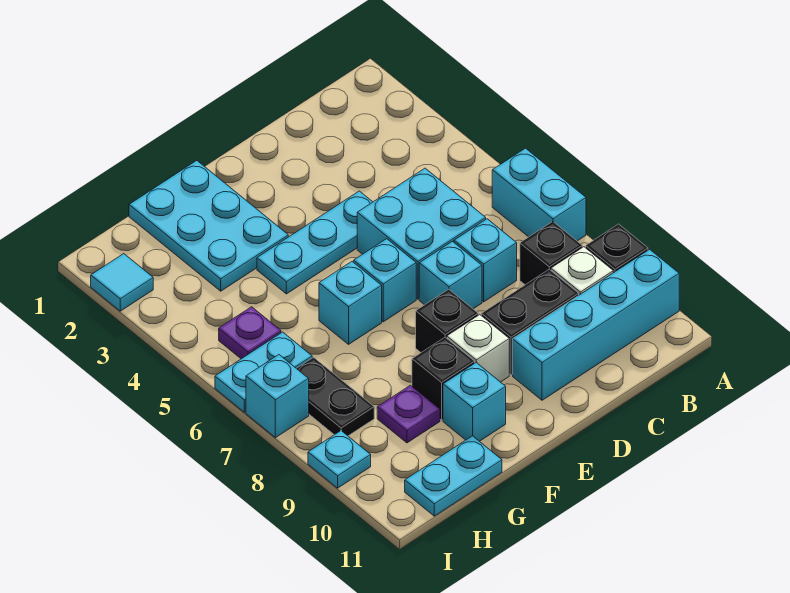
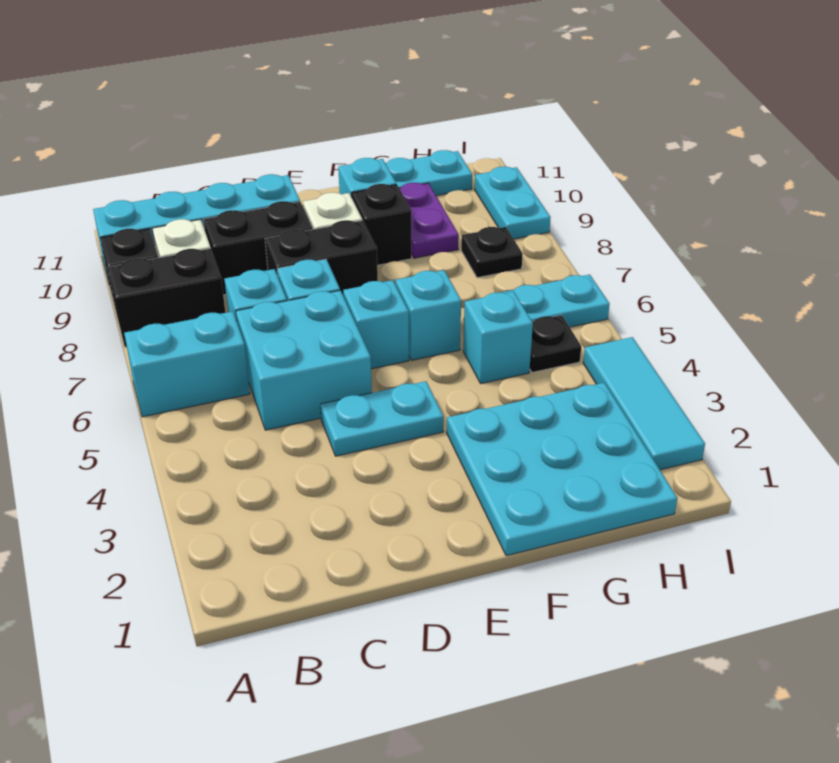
cyan brick A6:A7 level 1 -> cyan brick A6:B6 level 1
black brick B8 level 1 -> black brick A8:B8 level 1
cyan plate D4:F4 level 1 -> cyan plate D4:E4 level 1
black brick E8 level 1 -> black brick D8:E8 level 1
cyan plate F1:G3 level 1 -> cyan plate F1:H3 level 1
purple plate G9 level 1 -> purple plate G9:G10 level 1
purple plate H5 level 1 -> black plate H5 level 1
black plate H7:H8 level 1 -> black plate H8 level 1
cyan tile I2 level 1 -> cyan tile I2:I4 level 1
cyan brick I7 level 1 -> cyan brick G5 level 1
cyan plate I9 level 1 -> cyan plate I9:I10 level 1

